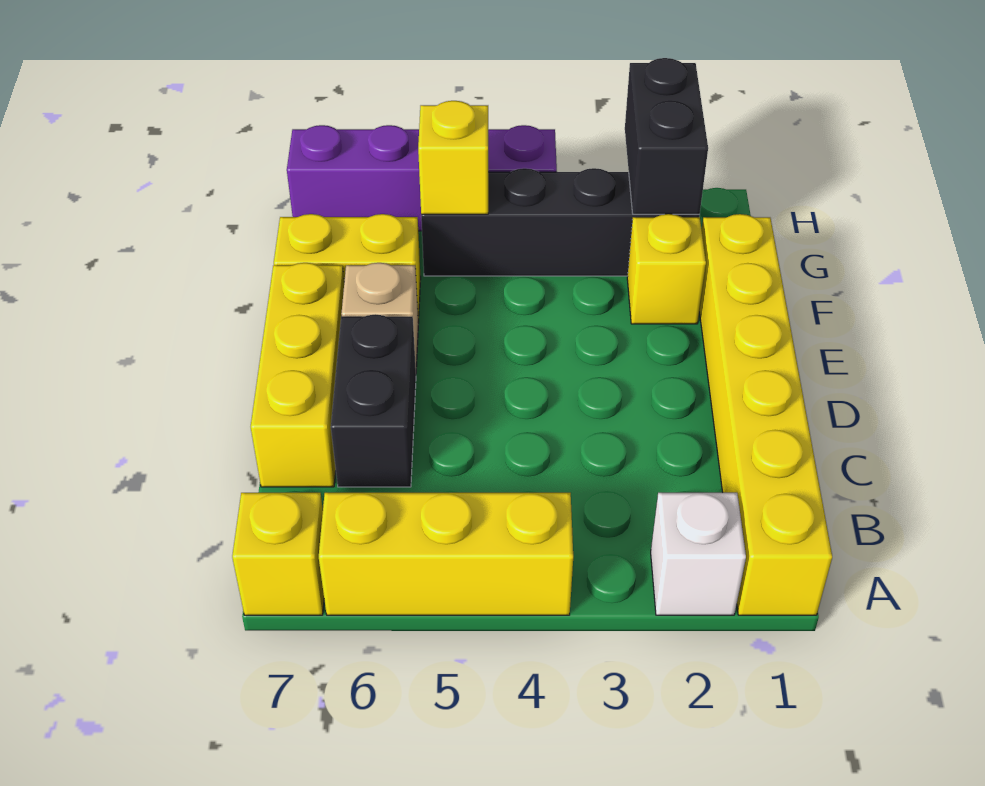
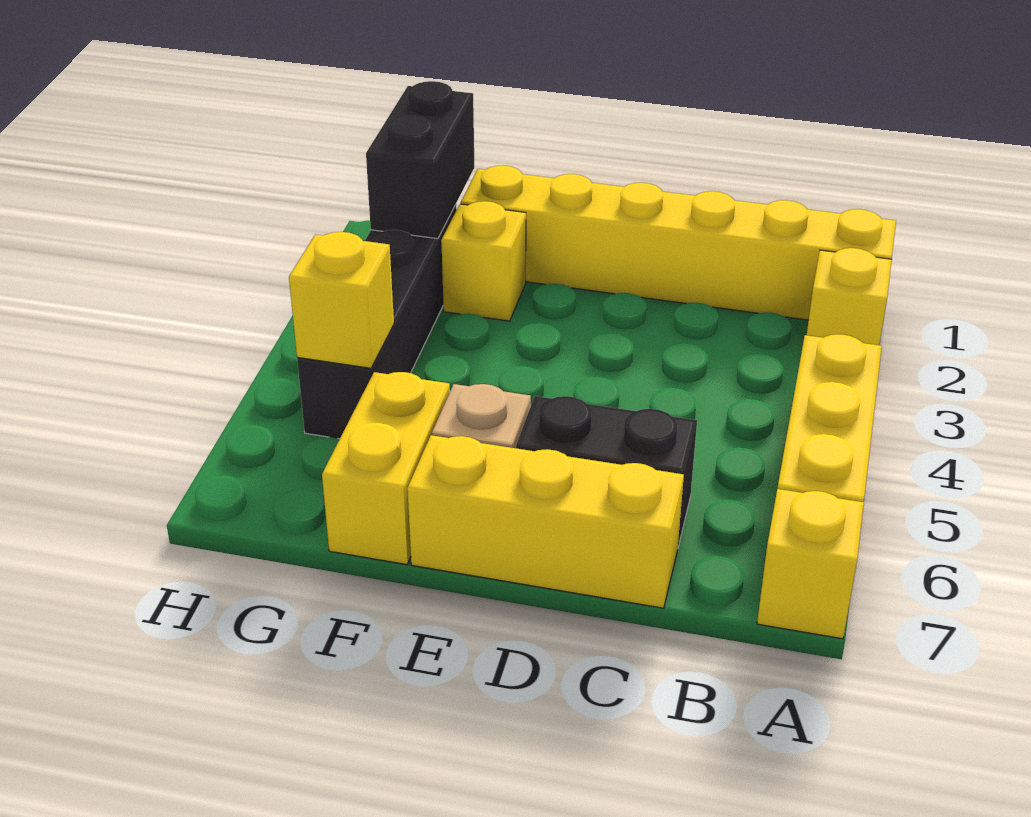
white brick A2 level 1 -> yellow brick A2 level 1
black brick G2:H2 level 2 -> black brick G1:G2 level 2
purple brick H4:H7 level 1 -> none

